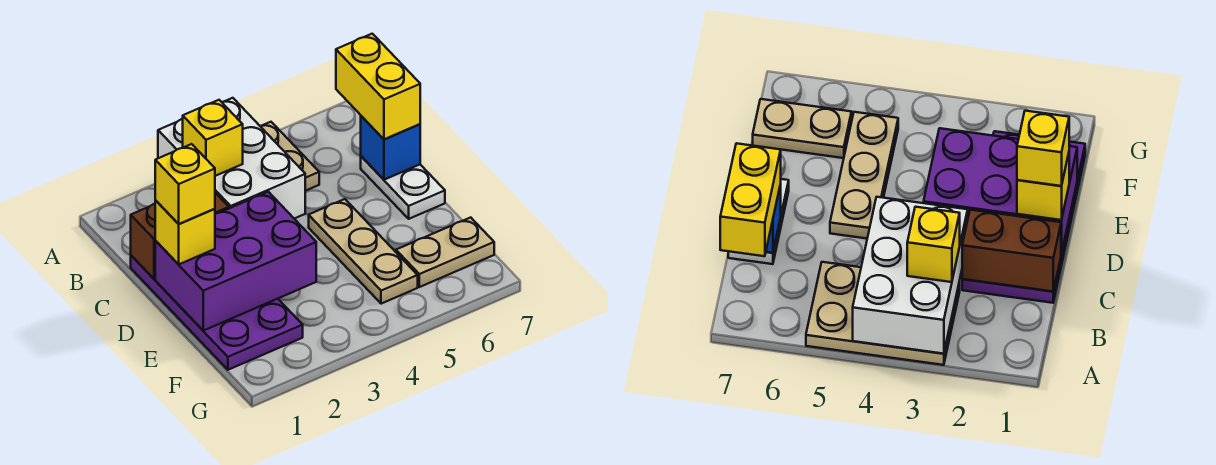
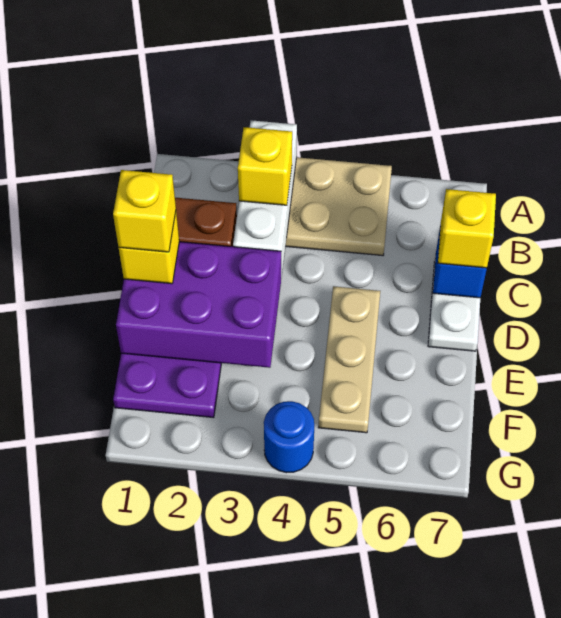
white brick A3:C4 level 2 -> white brick A3:C3 level 2
yellow brick B7:C7 level 3 -> yellow brick C7 level 3
tan plate F6:F7 level 1 -> none
none -> blue round brick G4 level 1

